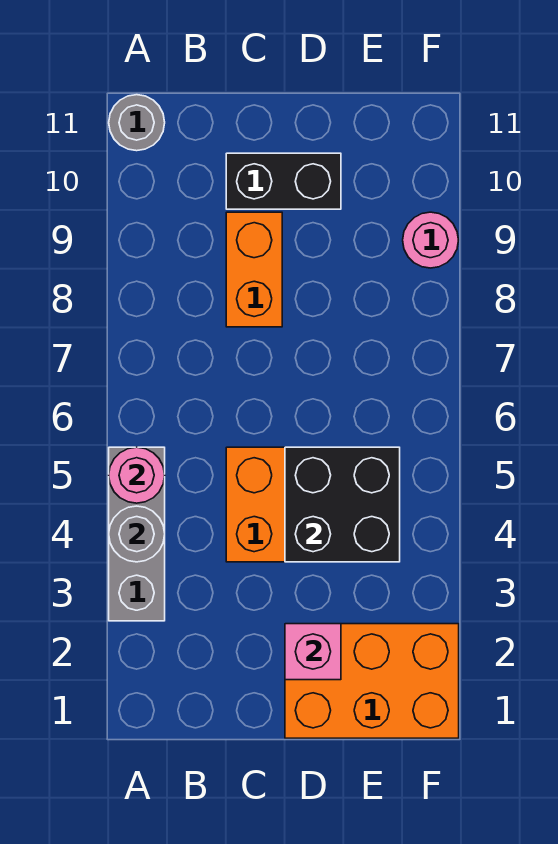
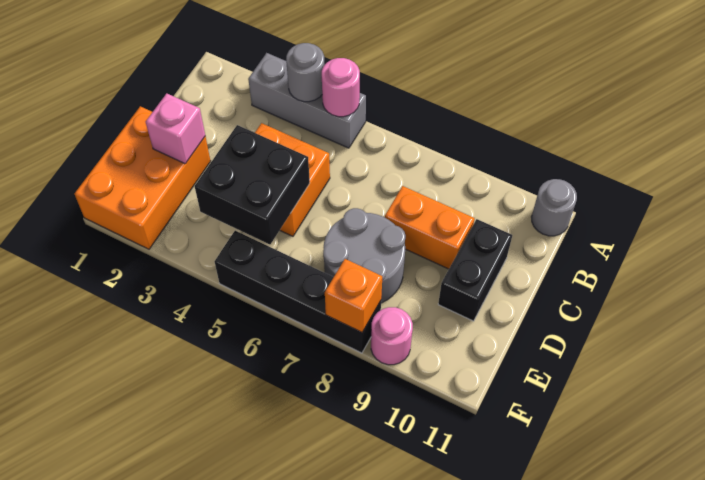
none -> grey round brick D7:E8 level 1
none -> black brick F5:F8 level 1
none -> orange brick F8 level 2

